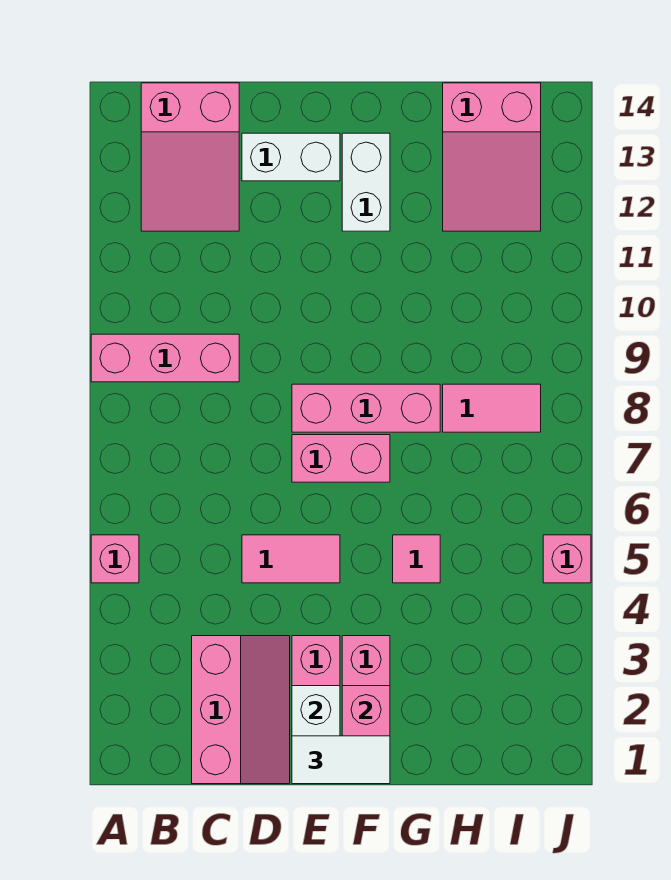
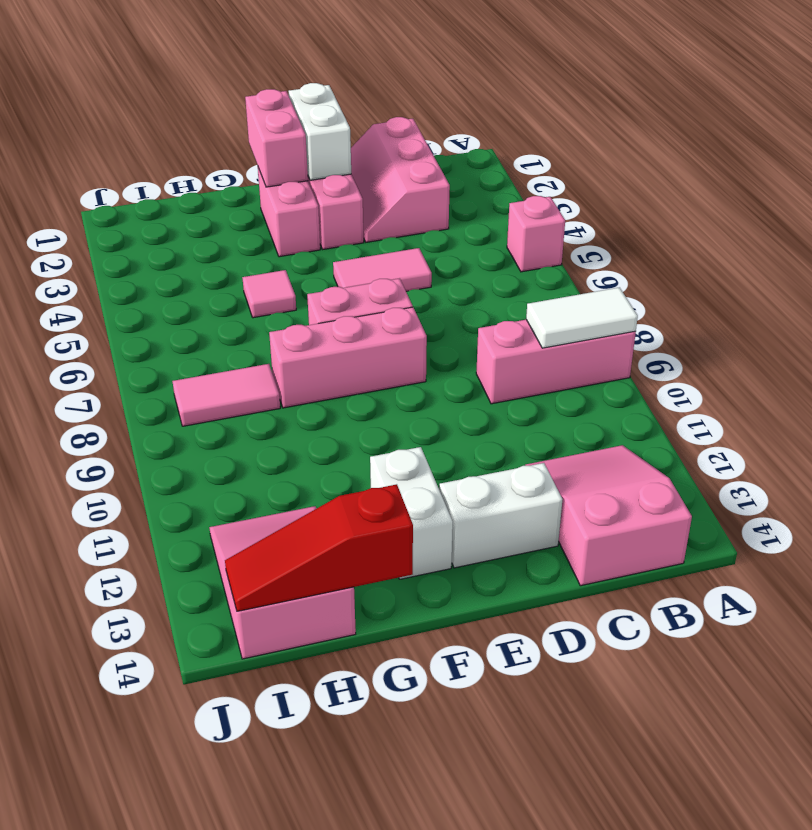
white tile E1:F1 level 3 -> white tile A9:B9 level 2
none -> red slope G14:I14 level 2 top G
pink brick J5 level 1 -> none

